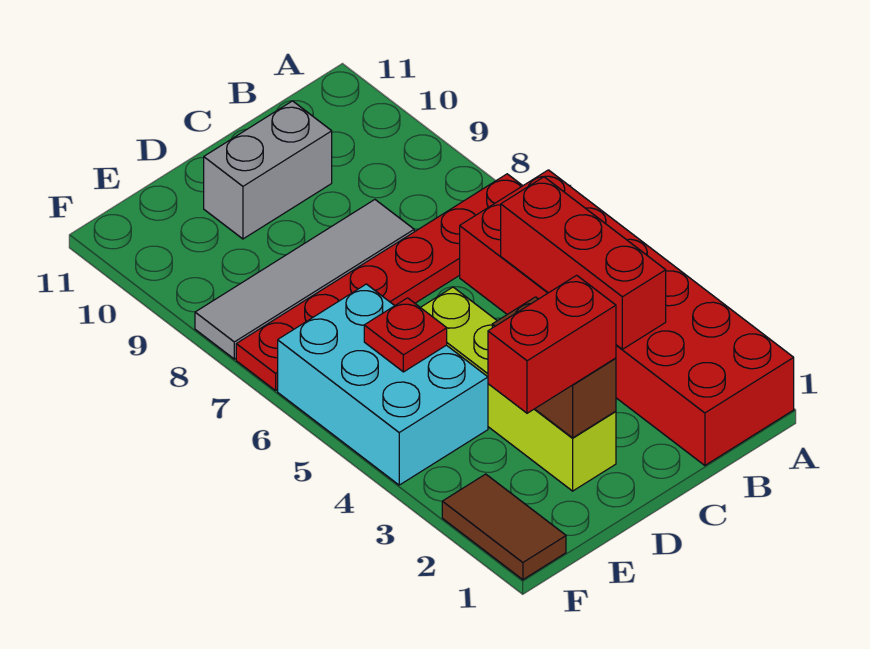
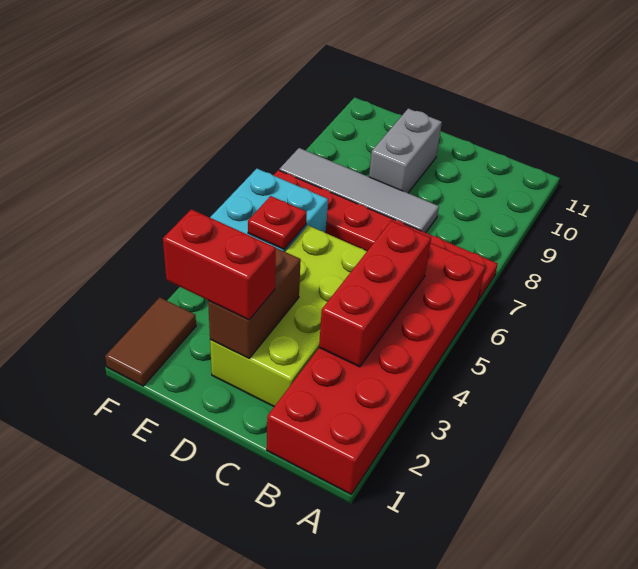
grey brick C10:D10 level 1 -> grey brick D9:D10 level 1
lime brick D2:D5 level 1 -> lime brick C2:D5 level 1

